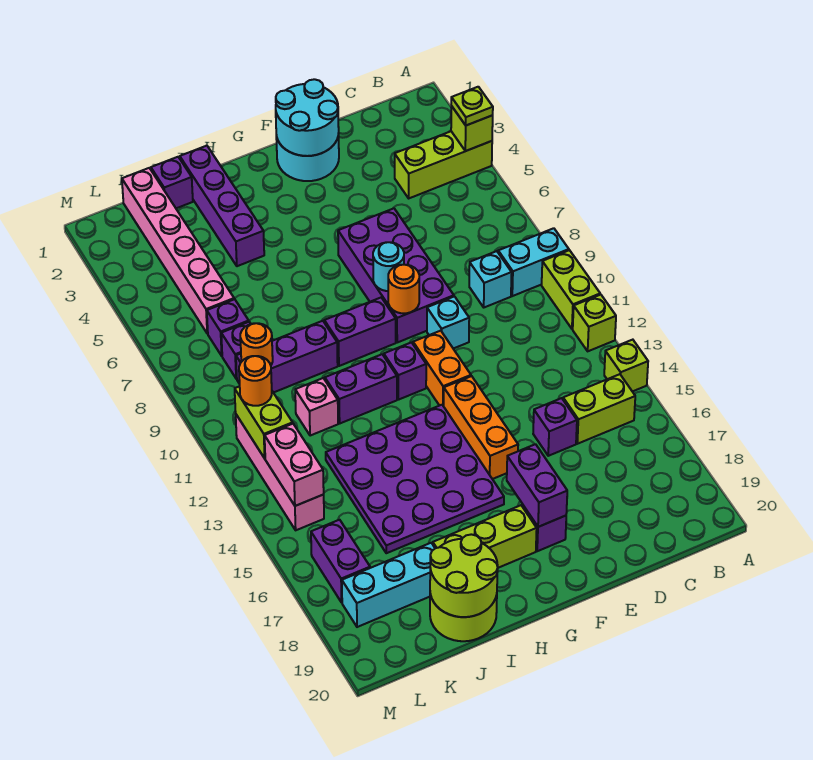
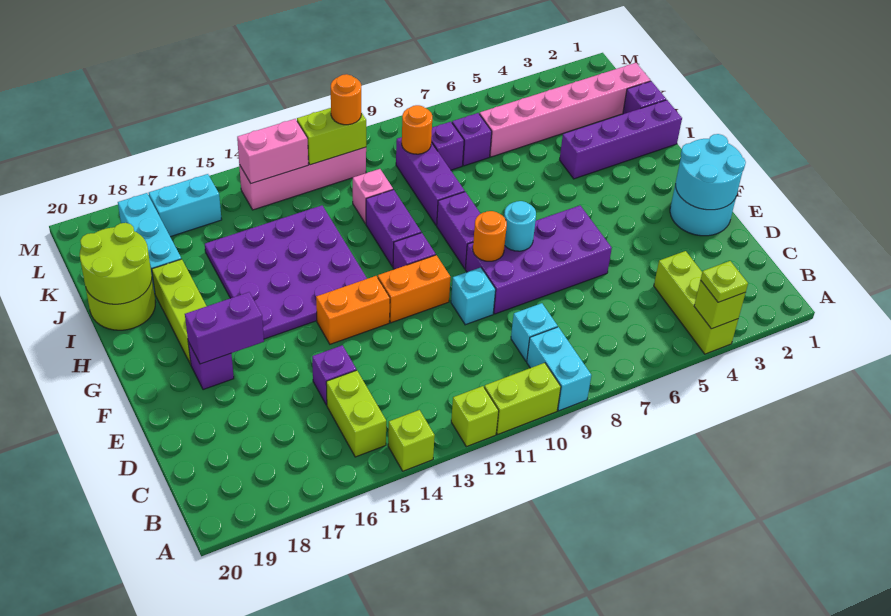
orange brick F13:F15 level 1 -> orange brick F13:F14 level 1
purple brick L16:L17 level 1 -> cyan brick L16:L17 level 1

